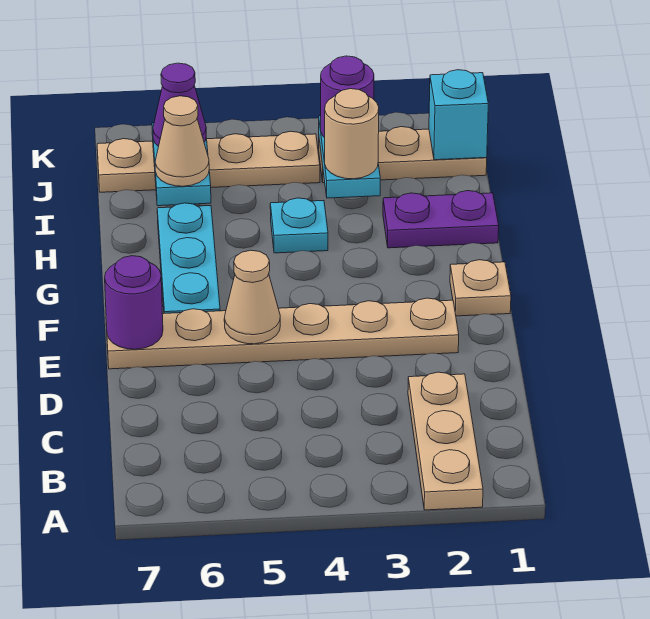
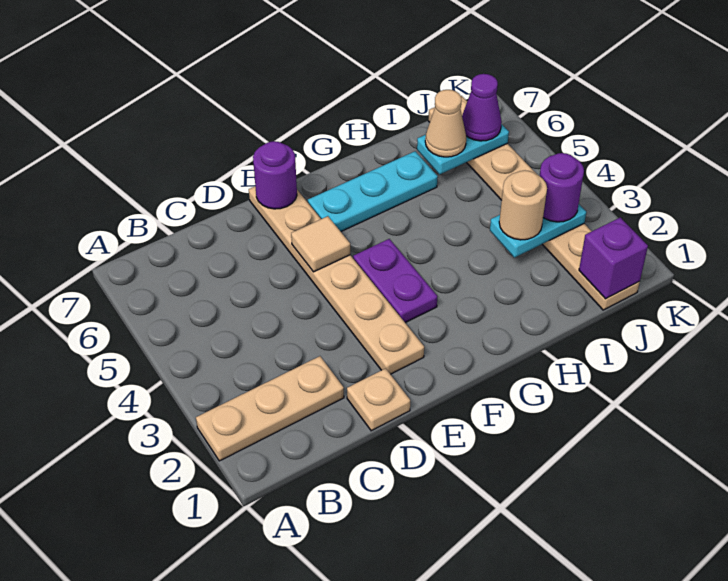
tan cone E5 level 2 -> tan tile E5 level 2
tan plate F1 level 1 -> tan plate D1 level 1
purple plate H1:H2 level 1 -> purple plate F3:F4 level 1
cyan plate H4 level 1 -> none
cyan brick J1 level 2 -> purple brick J1 level 2

